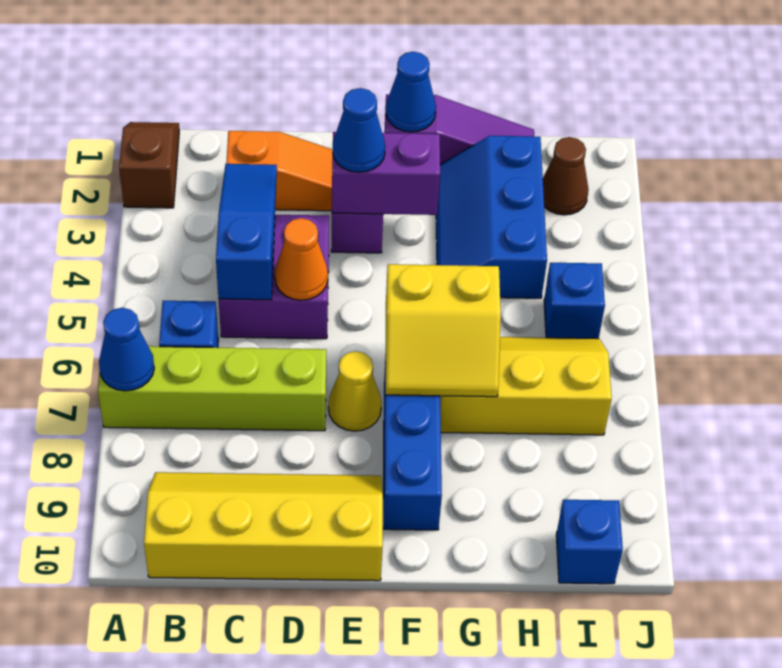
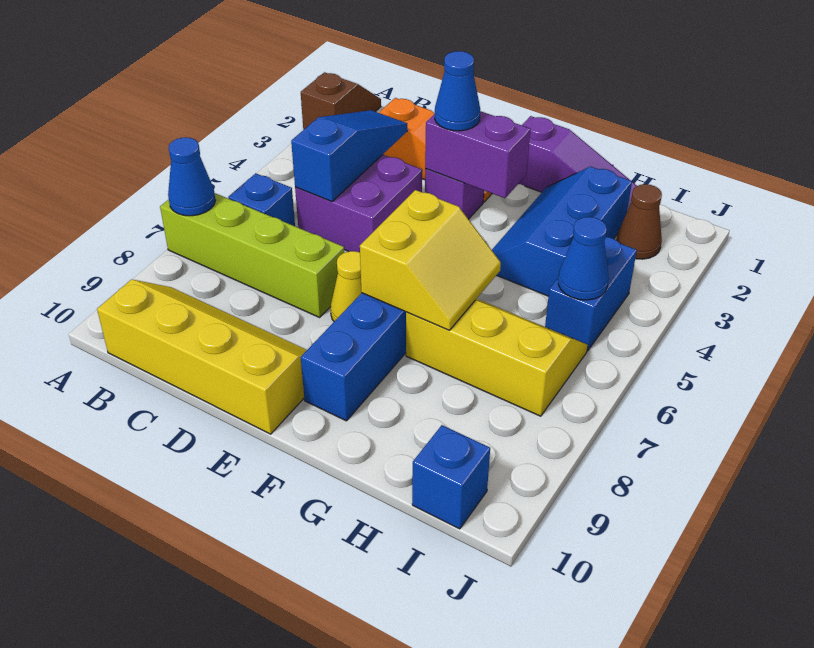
orange cone D5 level 2 -> none
blue cone F1 level 2 -> blue cone I5 level 2
yellow slope F6:G7 level 2 top 6 -> yellow slope F6:G7 level 2 top F
blue brick I5 level 1 -> blue brick I4:I5 level 1

